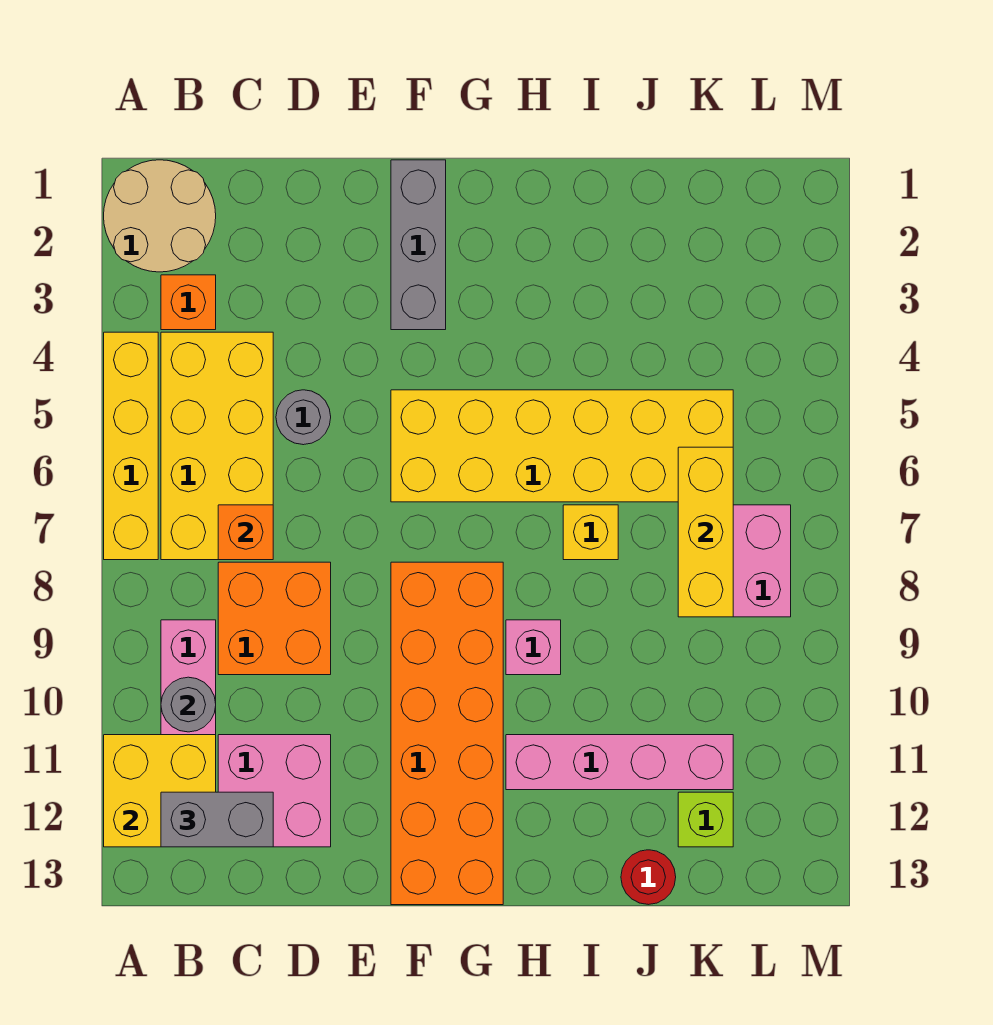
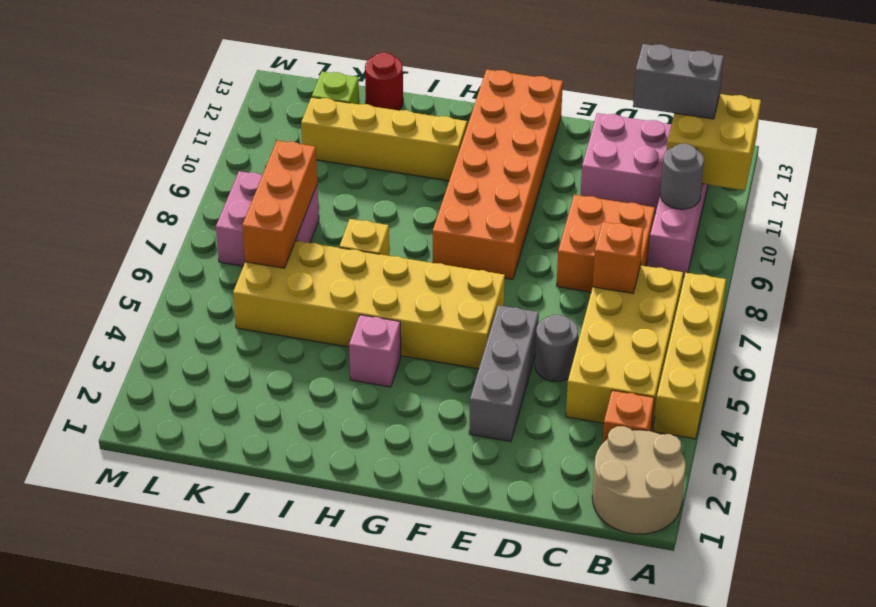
grey brick F1:F3 level 1 -> grey brick E3:E5 level 1
pink brick H9 level 1 -> pink brick H4 level 1
pink brick H11:K11 level 1 -> yellow brick H11:K11 level 1
yellow brick K6:K8 level 2 -> orange brick K6:K8 level 2

